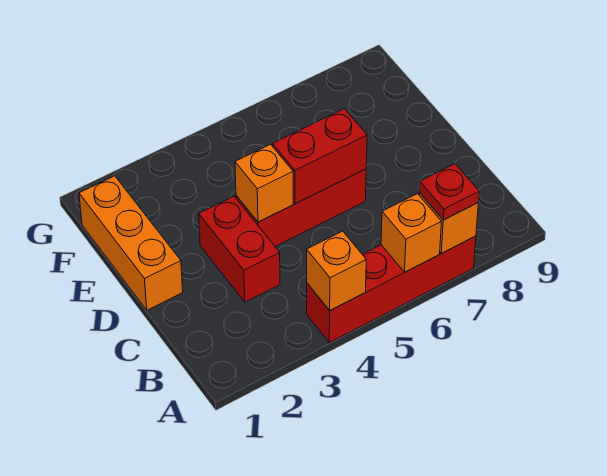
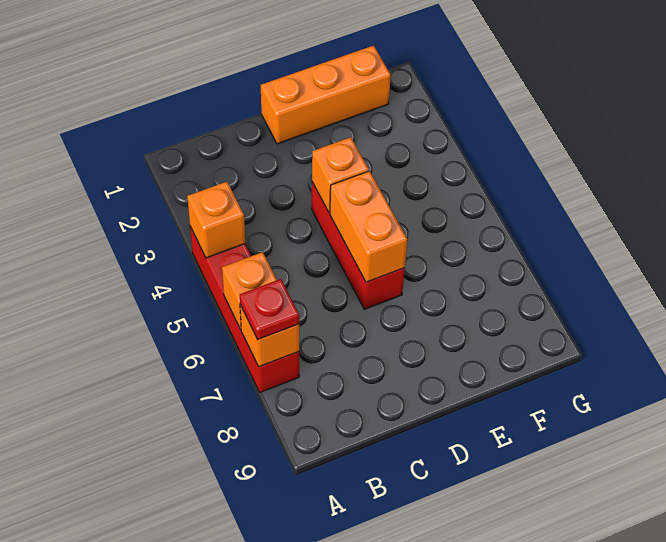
red brick C3:D3 level 1 -> none
red brick D5:D6 level 2 -> orange brick D5:D6 level 2

